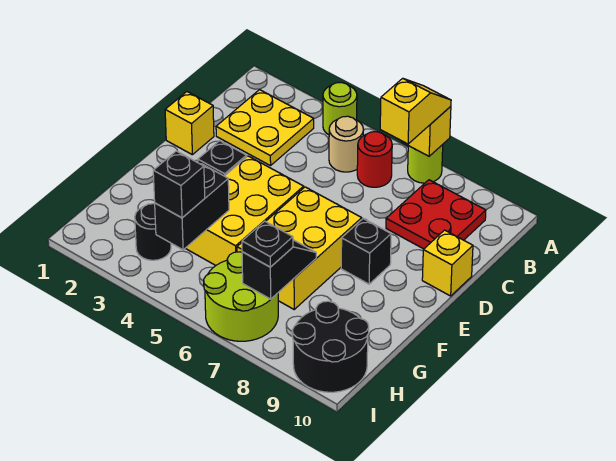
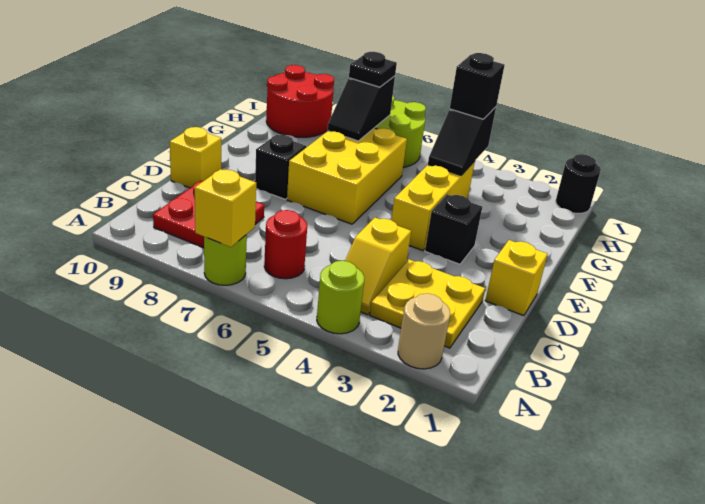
yellow slope A7:B7 level 3 top B -> yellow slope B4:C4 level 1 top C
tan round brick B5 level 1 -> tan round brick A2 level 1
yellow brick E4:G5 level 1 -> yellow brick E4:G4 level 1
black brick G4:H4 level 2 -> black slope G4:H4 level 2 top H
black round brick H3 level 1 -> black round brick I1 level 1
black round brick H9:I10 level 1 -> red round brick H9:I10 level 1

